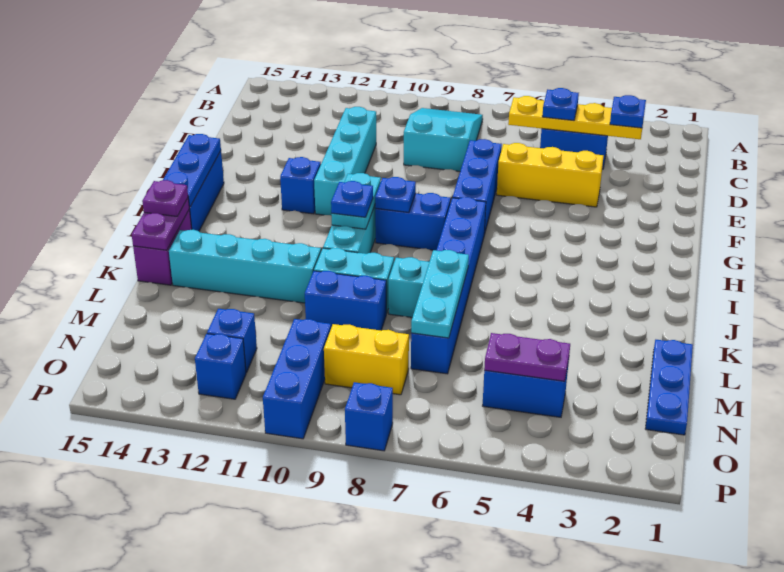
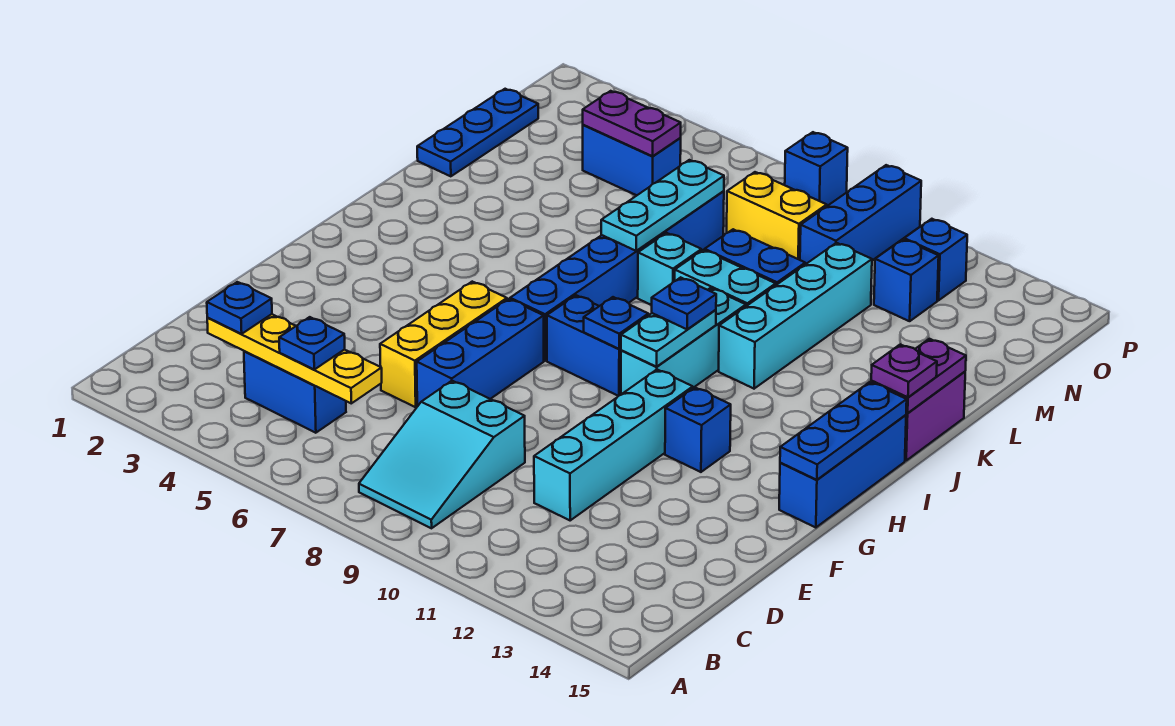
yellow brick E4:E6 level 1 -> yellow brick E6:G6 level 1
cyan brick K11:K14 level 1 -> cyan brick J11:M11 level 1

